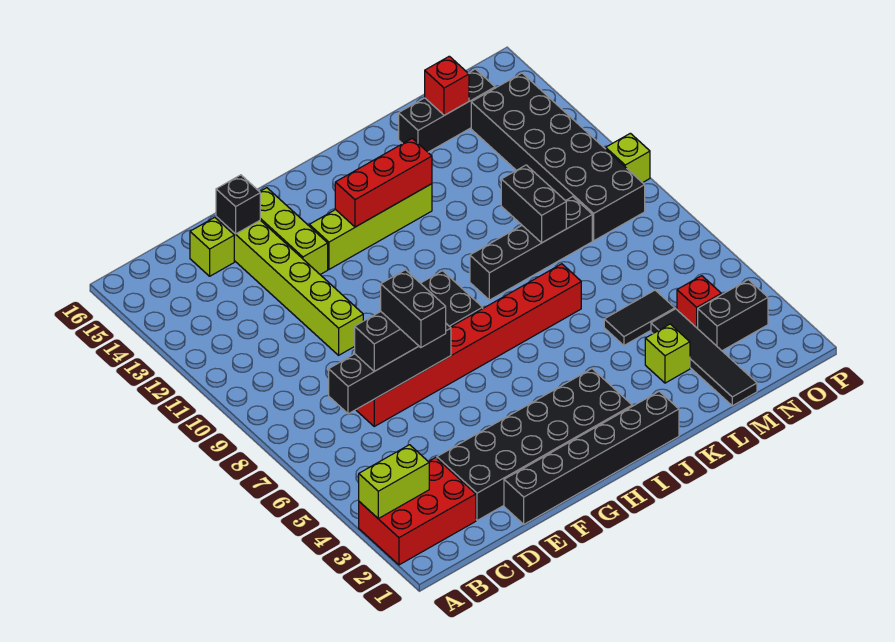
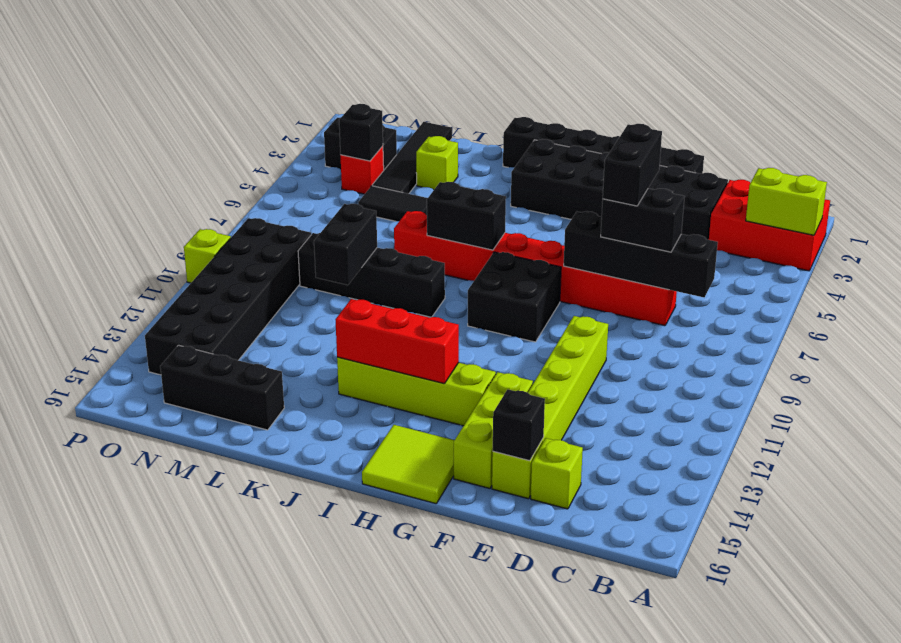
none -> lime tile G15:H16 level 1
none -> black brick I7:J7 level 2
red brick M15 level 2 -> none
none -> black brick N4 level 2

